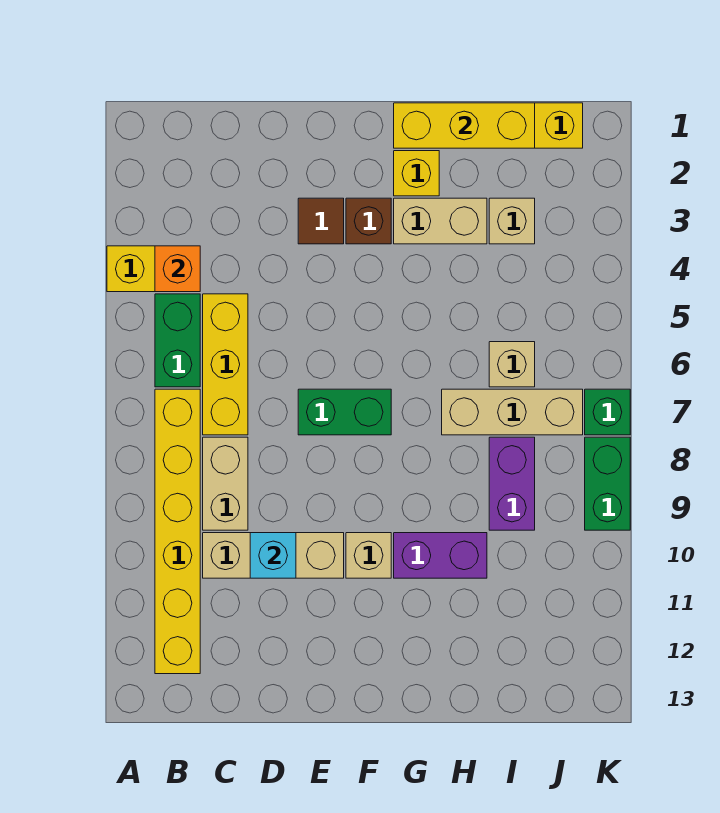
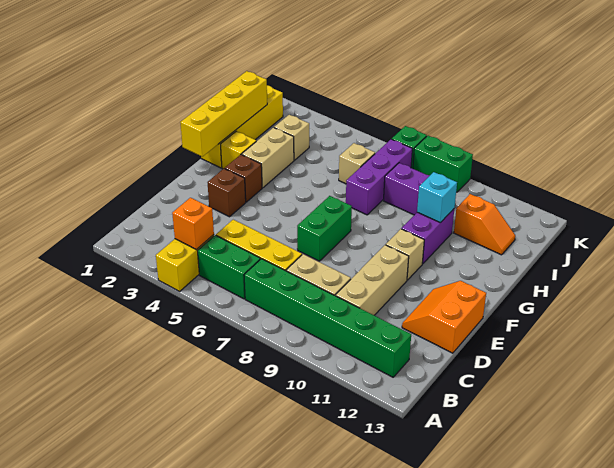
yellow brick B7:B12 level 1 -> green brick B7:B12 level 1
cyan brick D10 level 2 -> cyan brick H10 level 2
none -> orange slope D12:E13 level 1 top 13
brown tile E3 level 1 -> brown brick E3 level 1
yellow brick G1:I1 level 2 -> yellow brick F1:I1 level 2
tan brick H7:J7 level 1 -> purple brick H7:J7 level 1
none -> orange slope I11:I12 level 1 top 11

